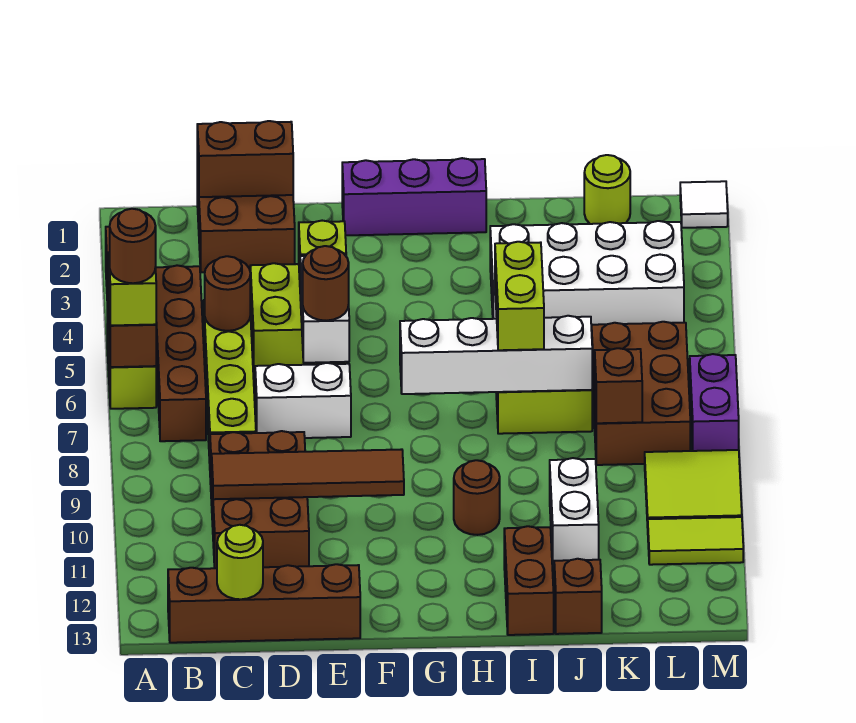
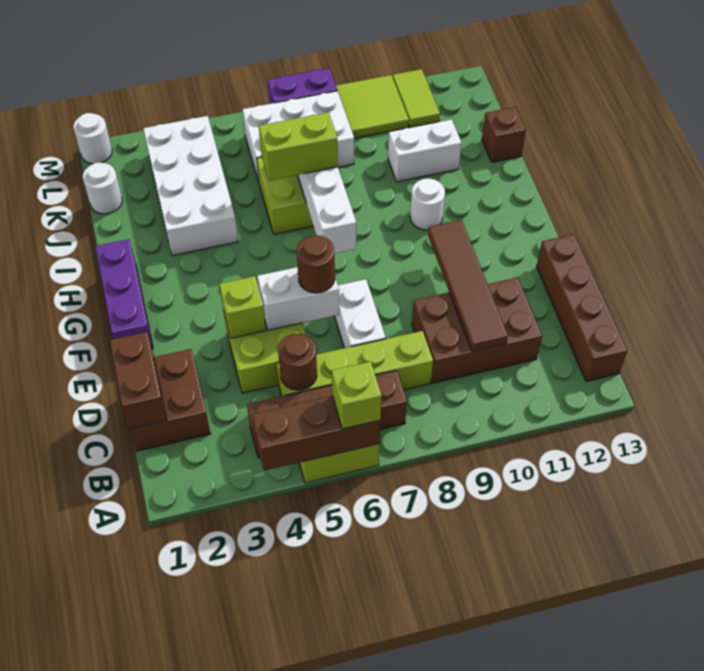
brown round brick A6 level 4 -> none
lime round brick C13 level 2 -> none
brown round brick H10 level 1 -> white round brick H10 level 1
brown brick I12:I13 level 1 -> none
lime round brick K1 level 1 -> white round brick K1 level 1
brown brick K6:L8 level 1 -> white brick K6:L8 level 1
brown brick K8 level 2 -> none
white tile M1 level 1 -> white round brick M1 level 1

